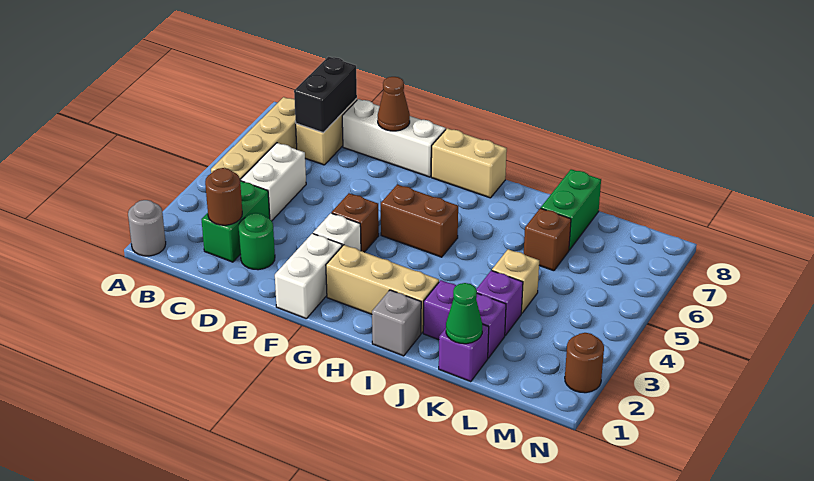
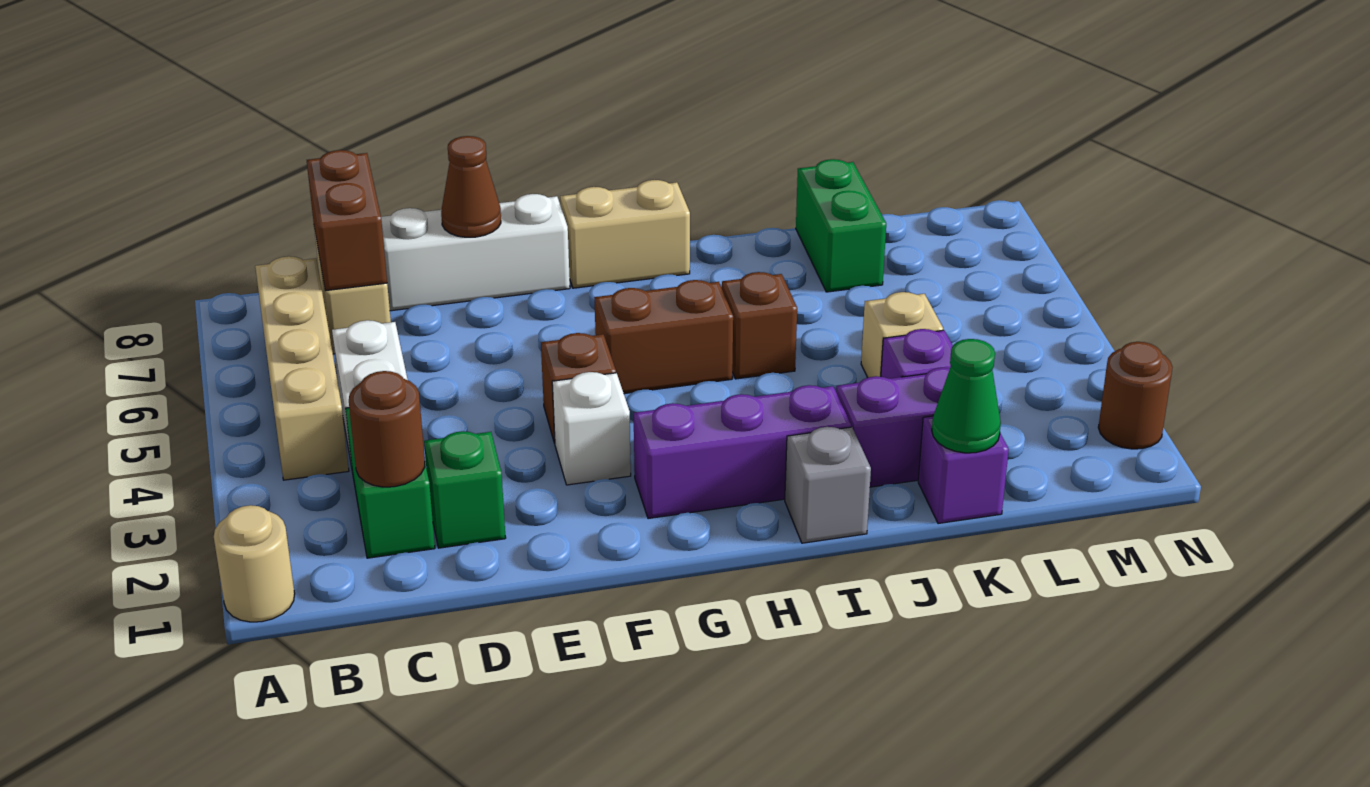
grey round brick A1 level 1 -> tan round brick A1 level 1
black brick C7:C8 level 2 -> brown brick C7:C8 level 2
green round brick D2 level 1 -> green brick D2 level 1
white brick F1:F2 level 1 -> none
tan brick G2:I2 level 1 -> purple brick G2:I2 level 1
brown brick K6 level 1 -> brown brick I5 level 1

